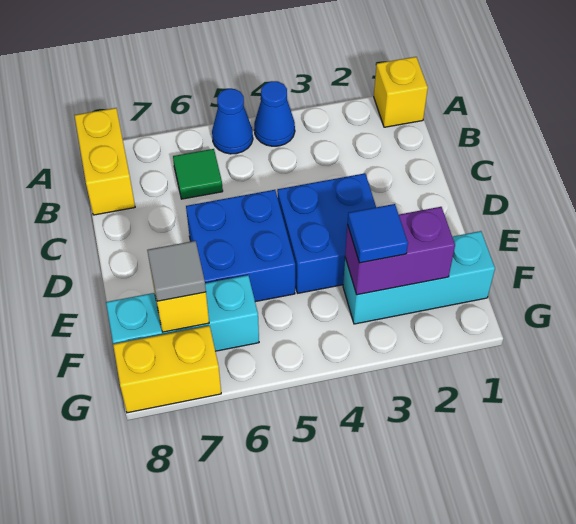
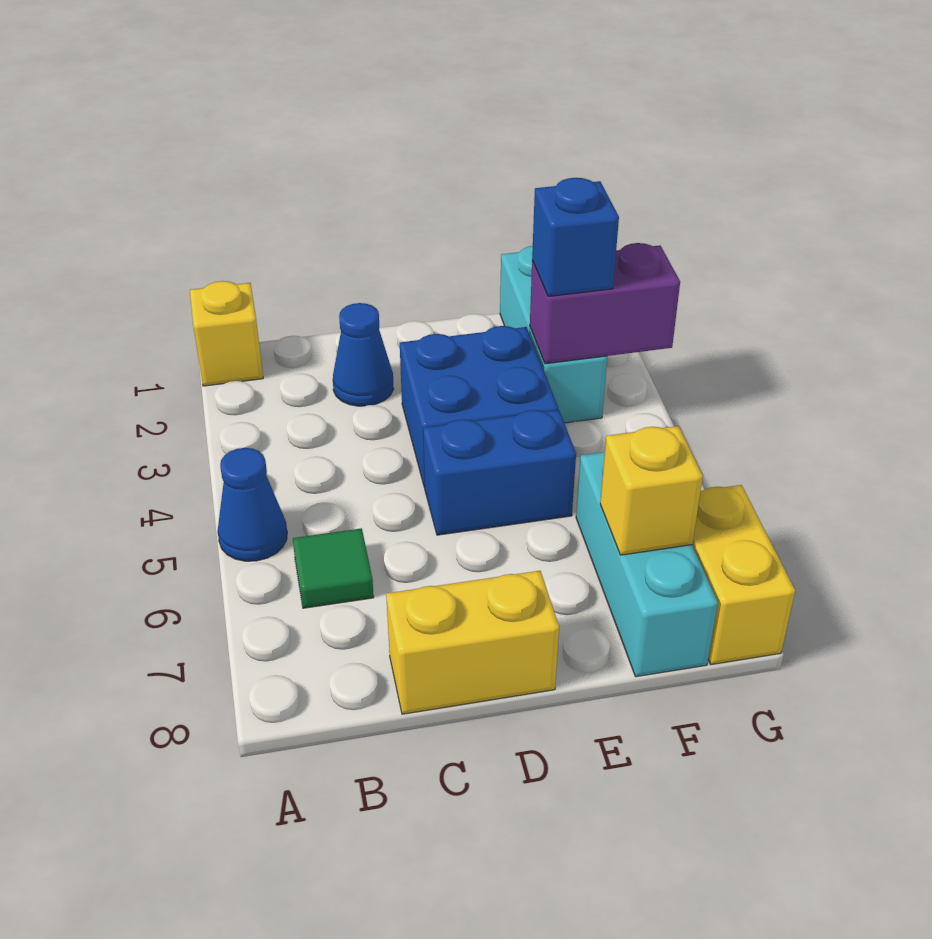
blue cone A4 level 1 -> blue cone C2 level 1
yellow brick A8:B8 level 1 -> yellow brick C8:D8 level 1
blue brick D5:E6 level 1 -> blue brick D5:E5 level 1
purple brick F2:F3 level 2 -> purple brick F3:G3 level 2
blue tile F3 level 3 -> blue brick F3 level 3
grey tile F7 level 3 -> none

